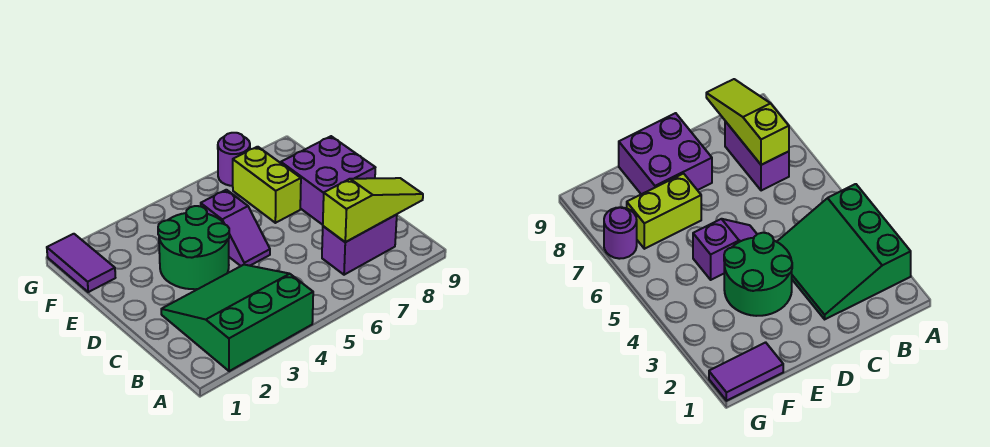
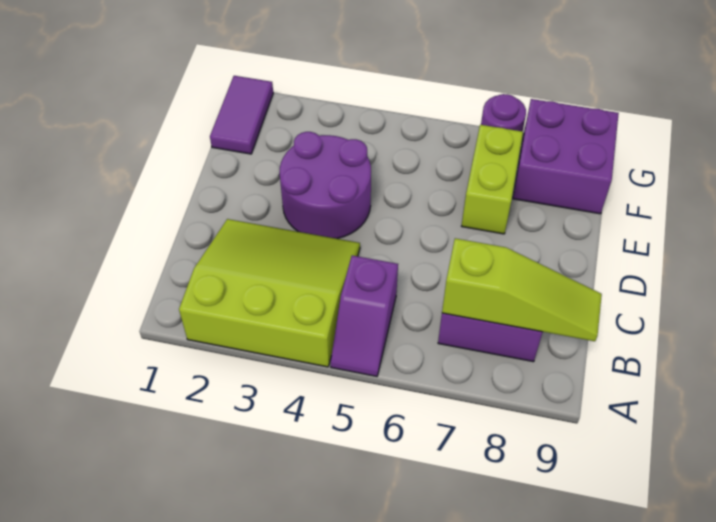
green slope A2:C4 level 1 top A -> lime slope A2:C4 level 1 top A
green round brick D3:E4 level 1 -> purple round brick D3:E4 level 1
purple slope D5:E5 level 1 top E -> purple slope A5:B5 level 1 top B
purple brick D8:E9 level 1 -> purple brick F8:G9 level 1

